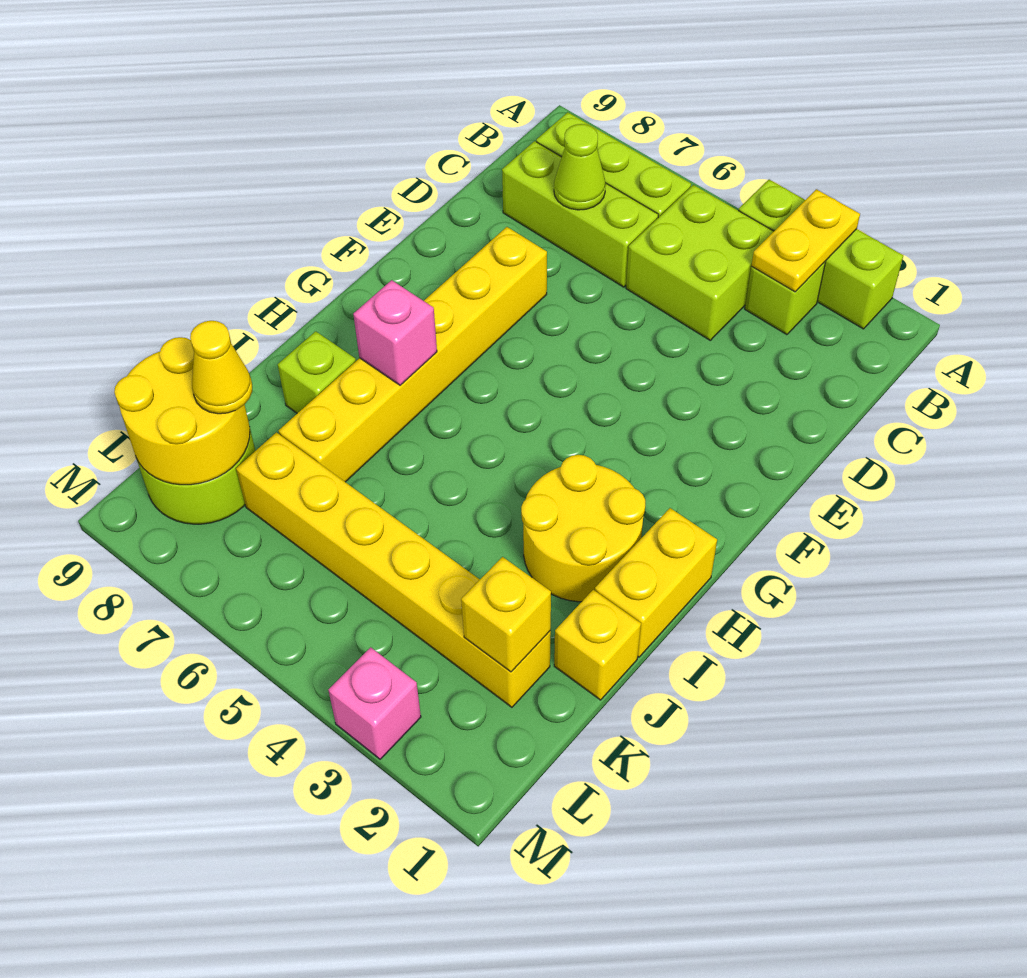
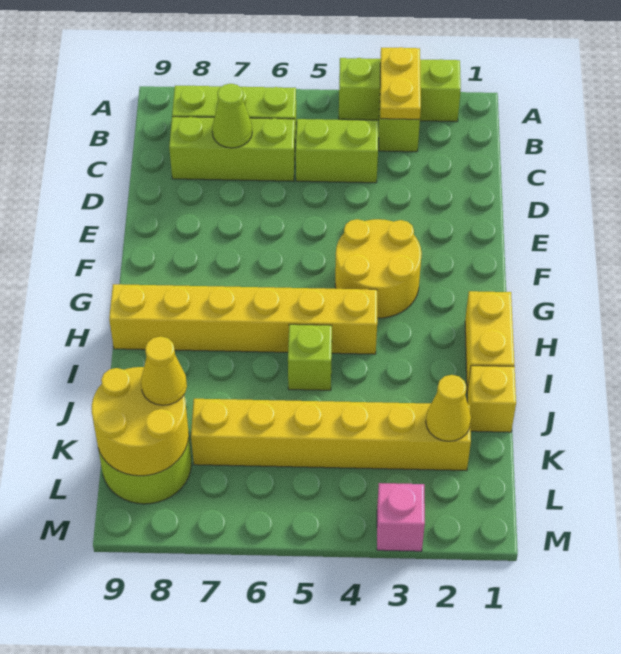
lime brick B4:C5 level 1 -> lime brick C4:C5 level 1
yellow brick E7:J7 level 1 -> yellow brick H4:H9 level 1
yellow round brick H2:I3 level 1 -> yellow round brick F3:G4 level 1
pink brick H7 level 2 -> none
lime brick I8 level 1 -> lime brick I5 level 1
yellow brick K2 level 2 -> yellow cone K2 level 2

